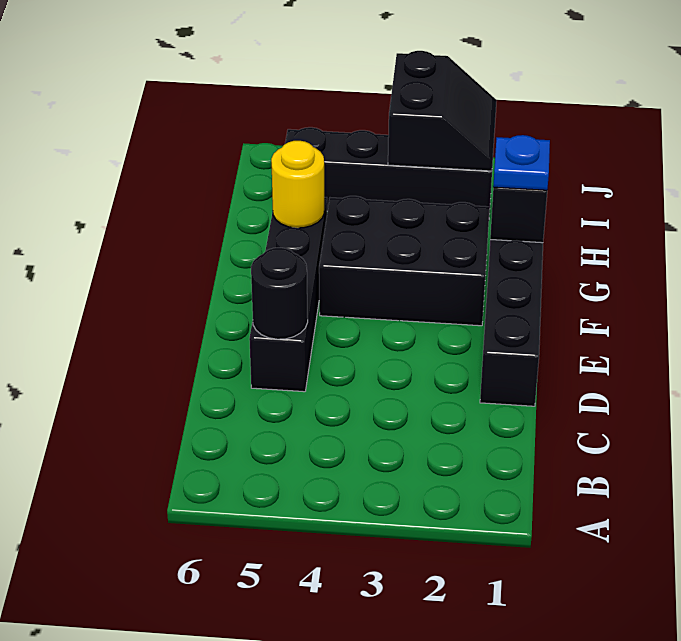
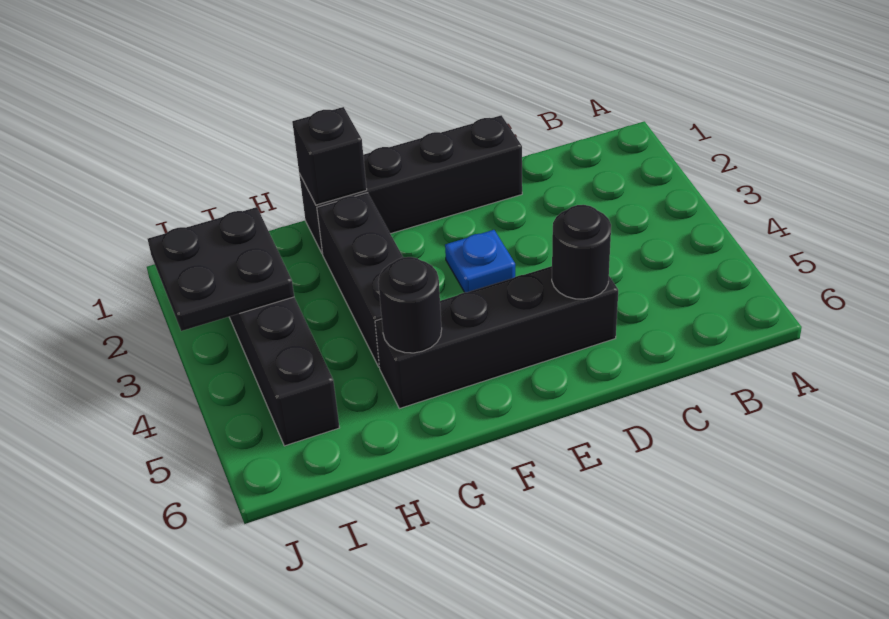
black brick F2:G4 level 1 -> black brick G2:G4 level 1
blue plate G1 level 3 -> blue plate E3 level 1
yellow round brick G5 level 2 -> black round brick G5 level 2
black slope I2:J3 level 2 top 3 -> black plate I2:J3 level 2

